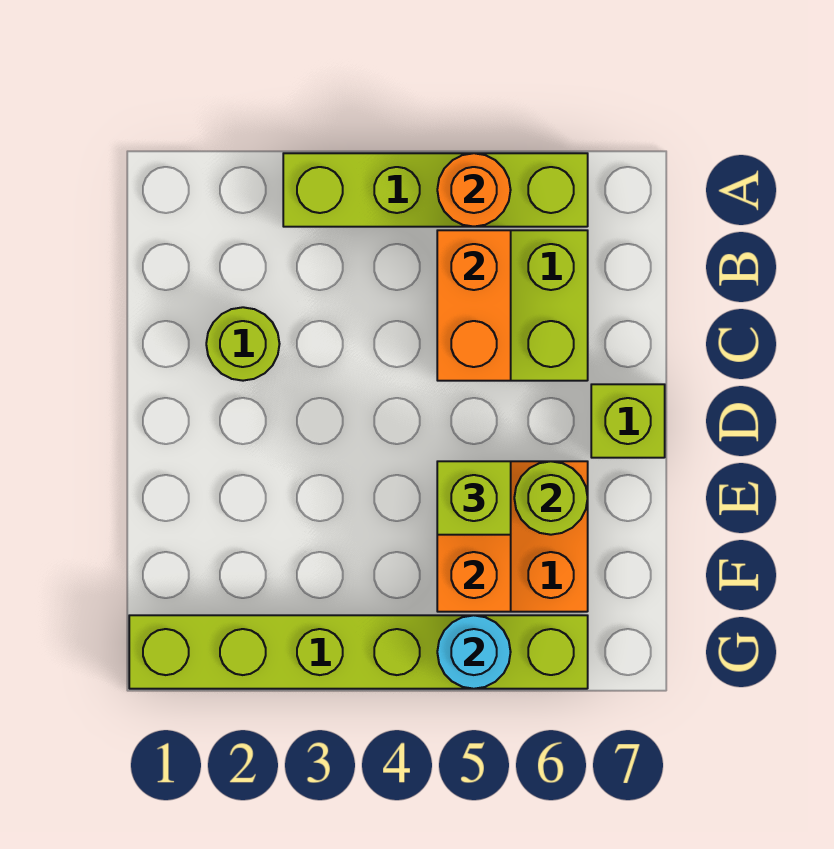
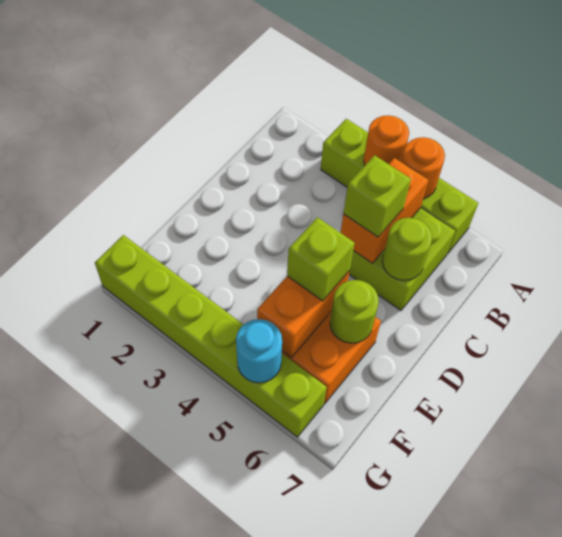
none -> orange round brick A4 level 2
lime round brick C2 level 1 -> lime round brick C6 level 2
lime brick D7 level 1 -> lime brick C5 level 3

